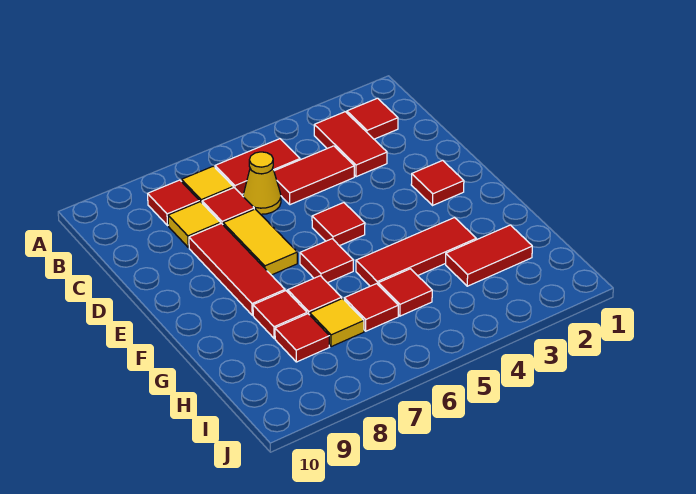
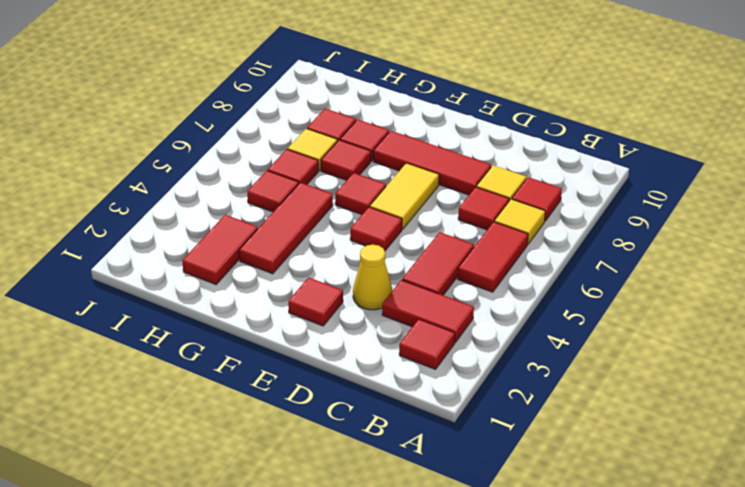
yellow cone C6 level 1 -> yellow cone D3 level 1
yellow tile D7:E7 level 1 -> yellow tile E6:E7 level 1

